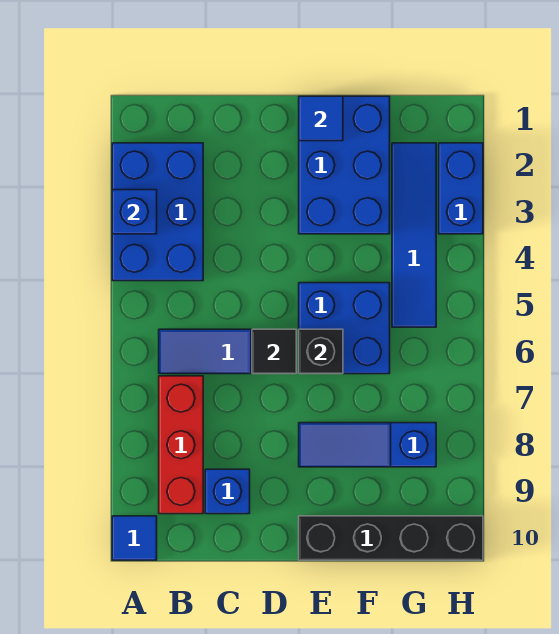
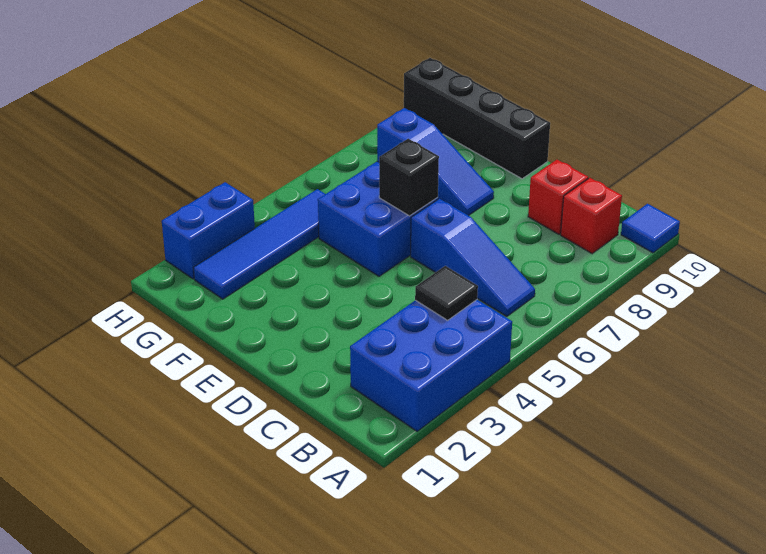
blue brick A3 level 2 -> none
red brick B7:B9 level 1 -> red brick B9 level 1
blue brick C9 level 1 -> red brick C9 level 1
black tile D6 level 2 -> black tile B4 level 2
blue brick E1:F3 level 1 -> none
blue tile E1 level 2 -> none

